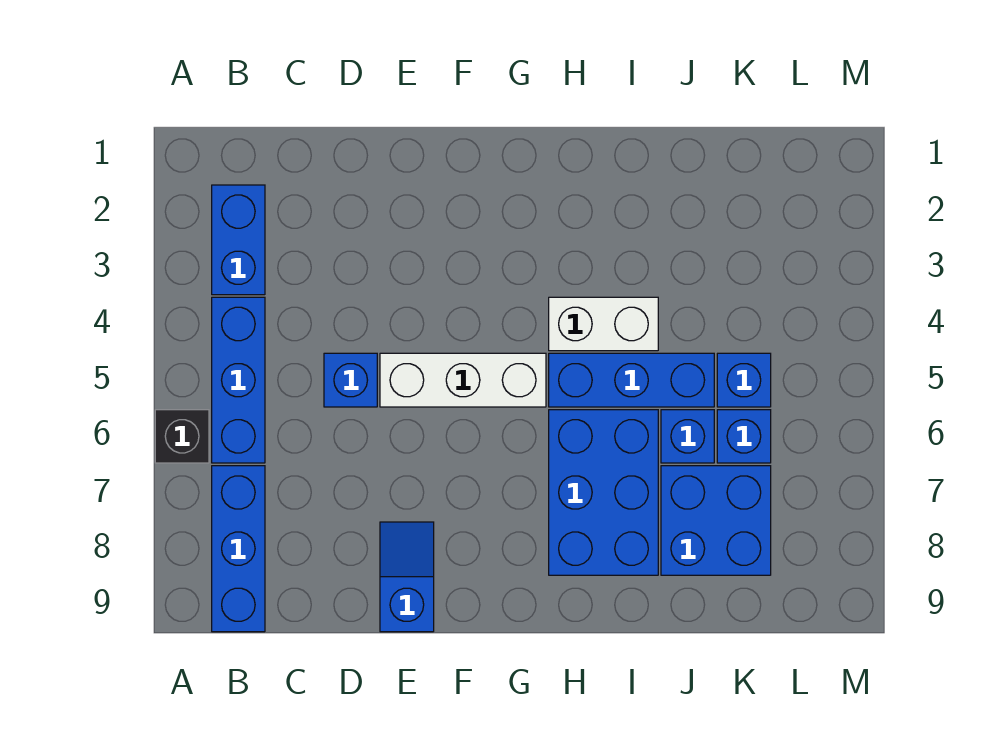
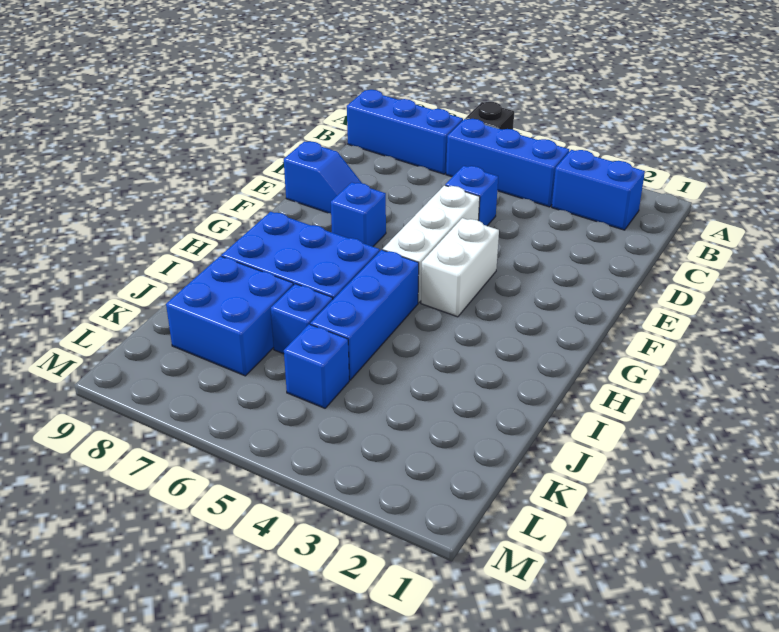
white brick H4:I4 level 1 -> white brick F4:G4 level 1
blue brick K6 level 1 -> blue brick F7 level 1

